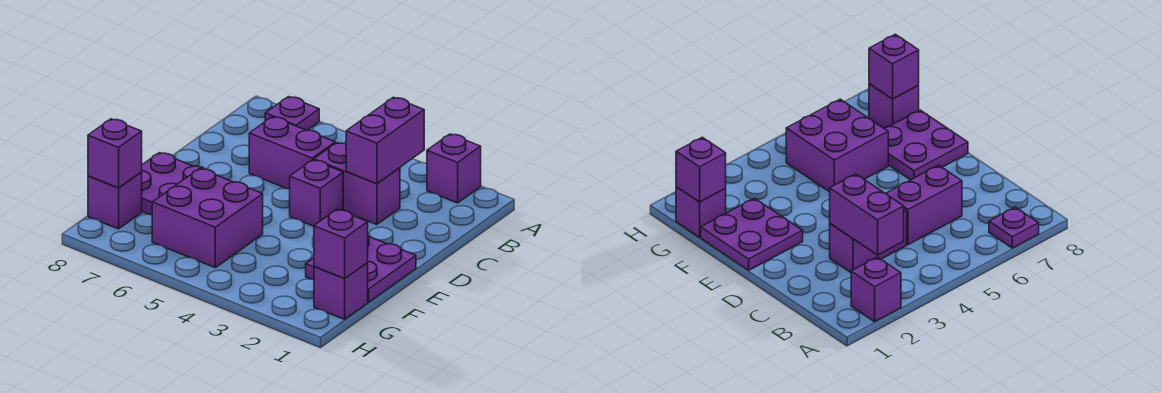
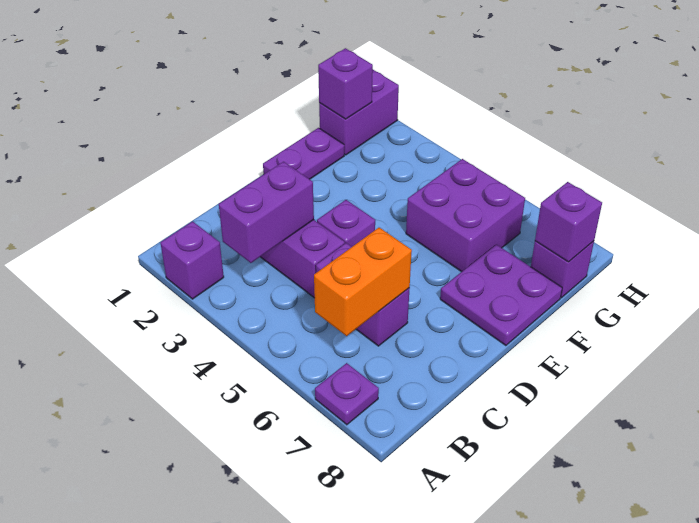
none -> orange brick B6:C6 level 2
purple plate E1:F2 level 1 -> purple plate E1:F1 level 1
purple brick G1 level 1 -> purple brick G1:H1 level 1

